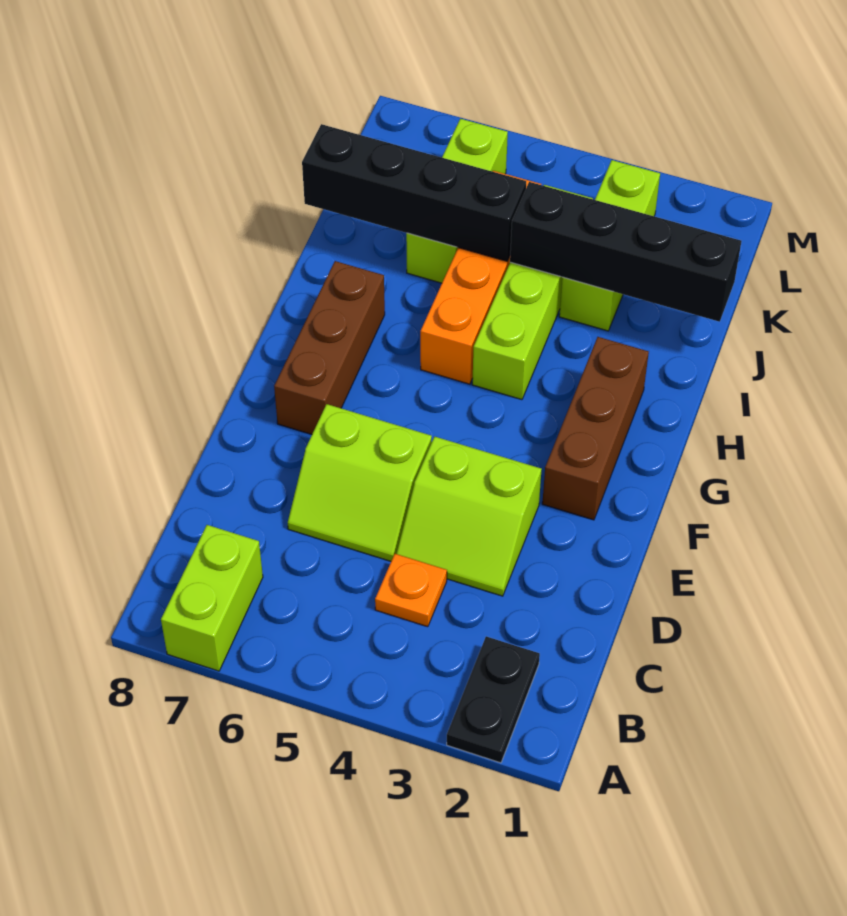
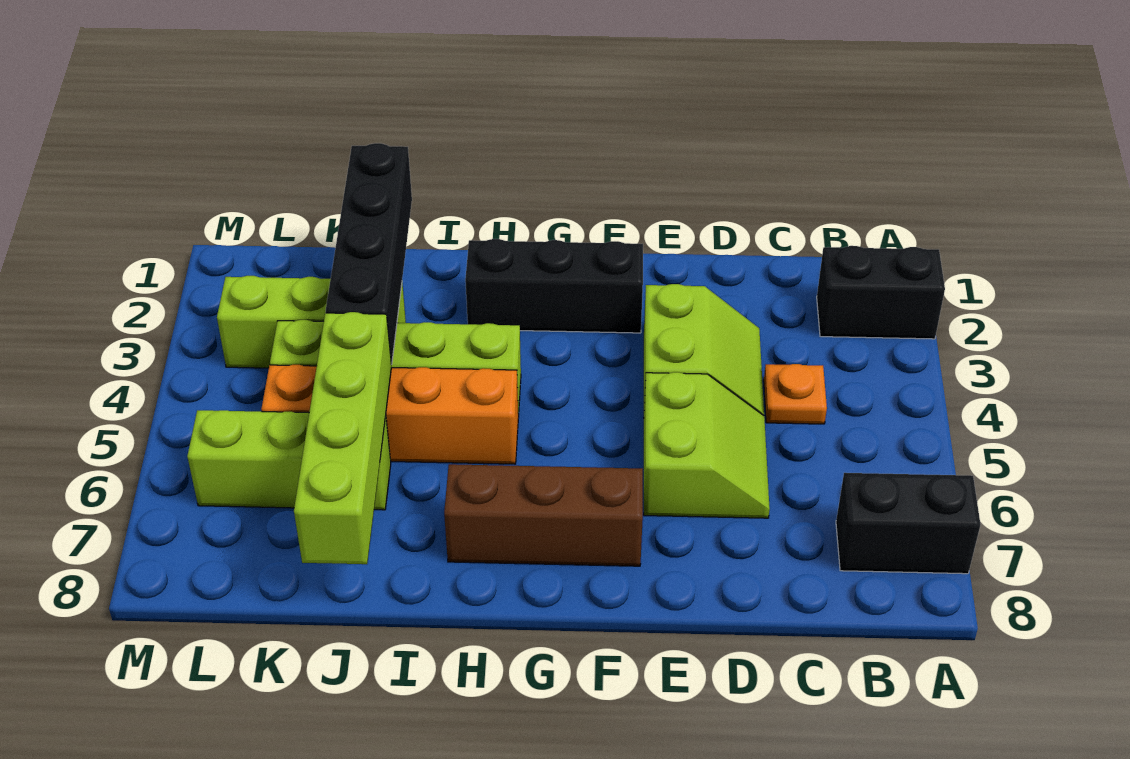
black plate A2:B2 level 1 -> black brick A2:B2 level 1
lime brick A7:B7 level 1 -> black brick A7:B7 level 1
brown brick F2:H2 level 1 -> black brick F2:H2 level 1
black brick J5:J8 level 2 -> lime brick J5:J8 level 2

